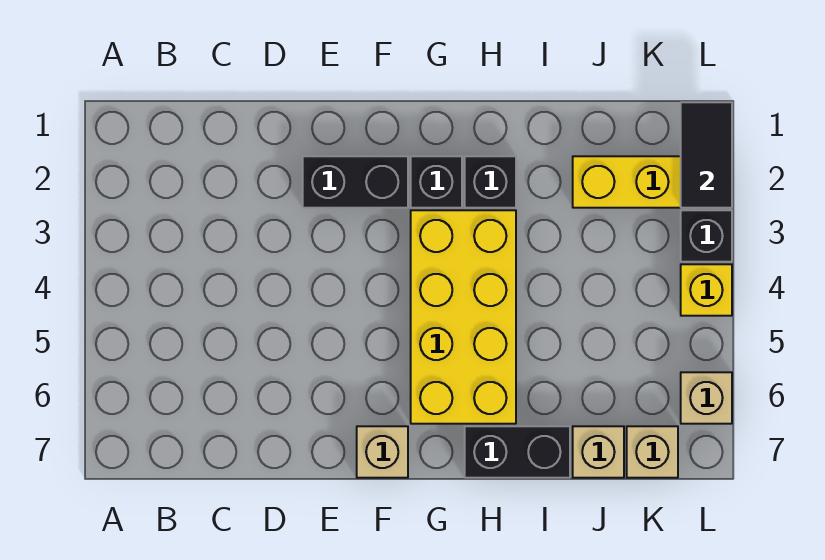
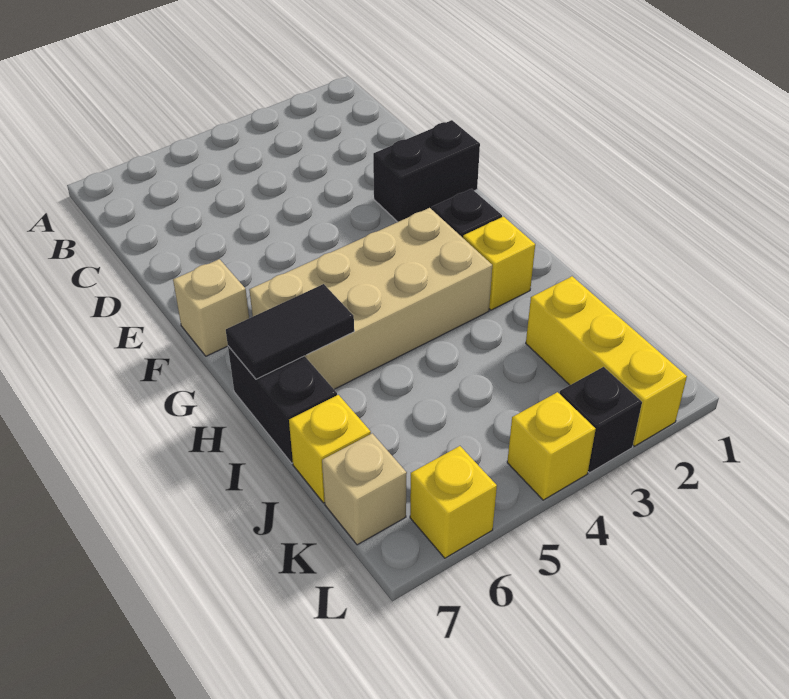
black brick E2:F2 level 1 -> black brick E1:E2 level 1
yellow brick G3:H6 level 1 -> tan brick G3:H6 level 1
black brick H2 level 1 -> yellow brick H2 level 1
tan brick J7 level 1 -> yellow brick J7 level 1
black tile L1:L2 level 2 -> black tile H6:H7 level 2
tan brick L6 level 1 -> yellow brick L6 level 1

